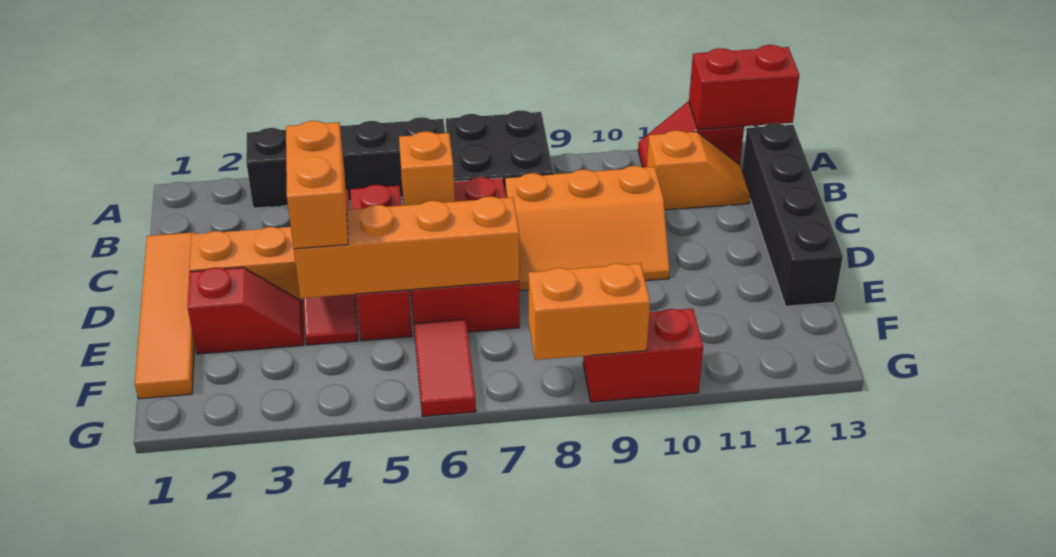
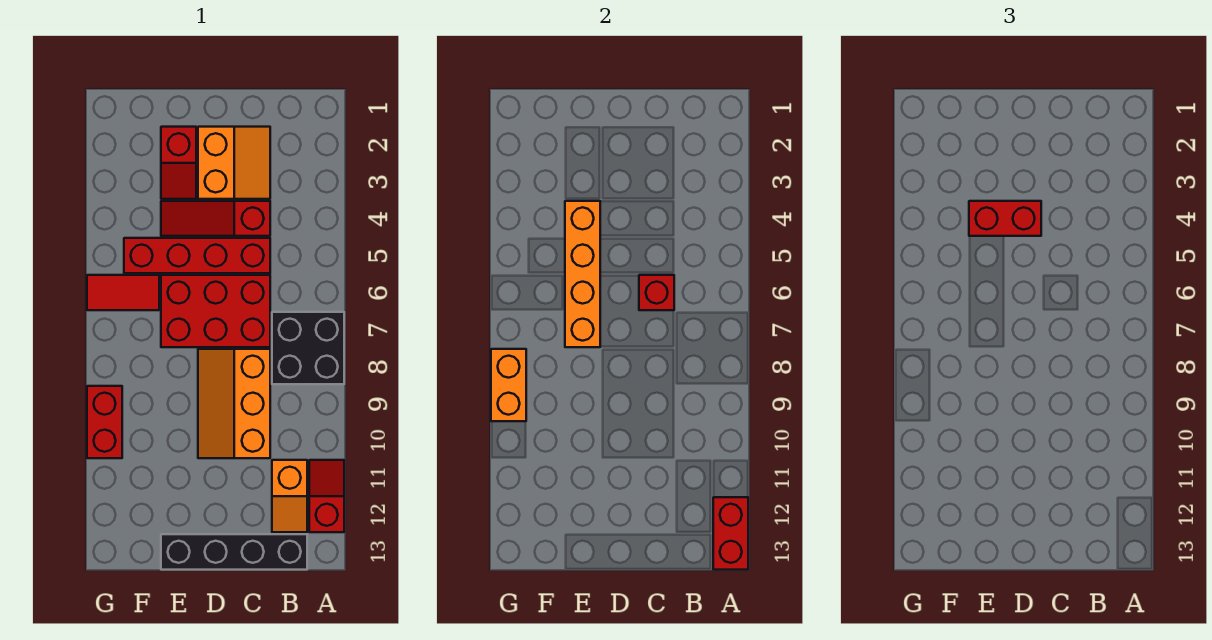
black brick A3:A6 level 1 -> none
orange tile C1:F1 level 1 -> none
red brick C5:E5 level 1 -> red brick C5:F5 level 1
orange brick C6 level 2 -> red brick C6 level 2
orange brick D4:E4 level 3 -> red brick D4:E4 level 3

